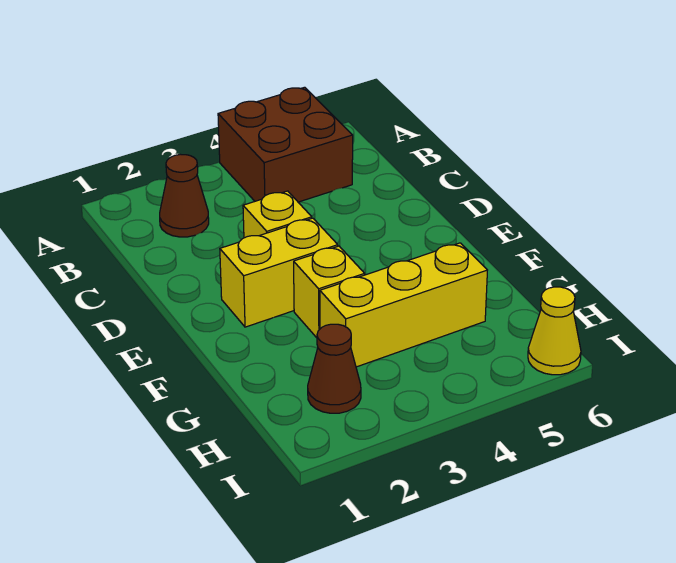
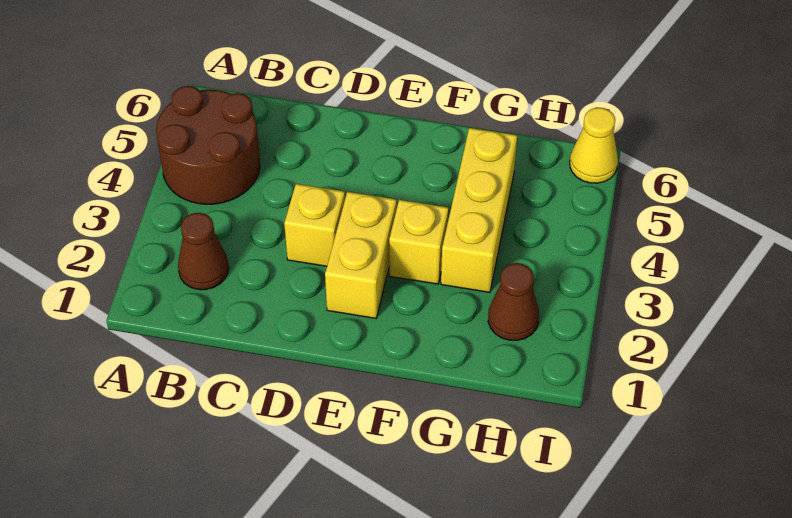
brown brick A4:B5 level 1 -> brown round brick A4:B5 level 1

